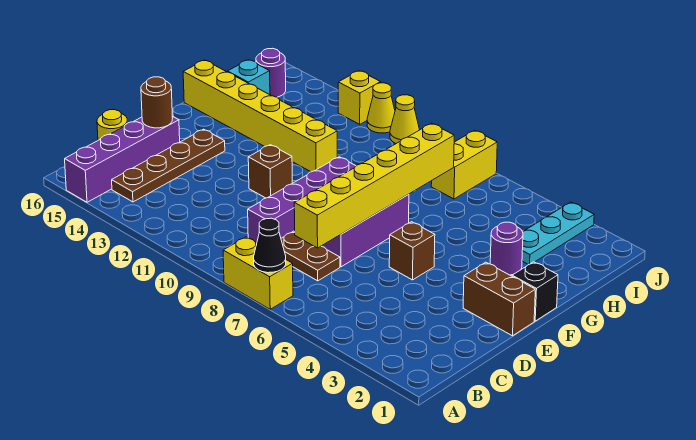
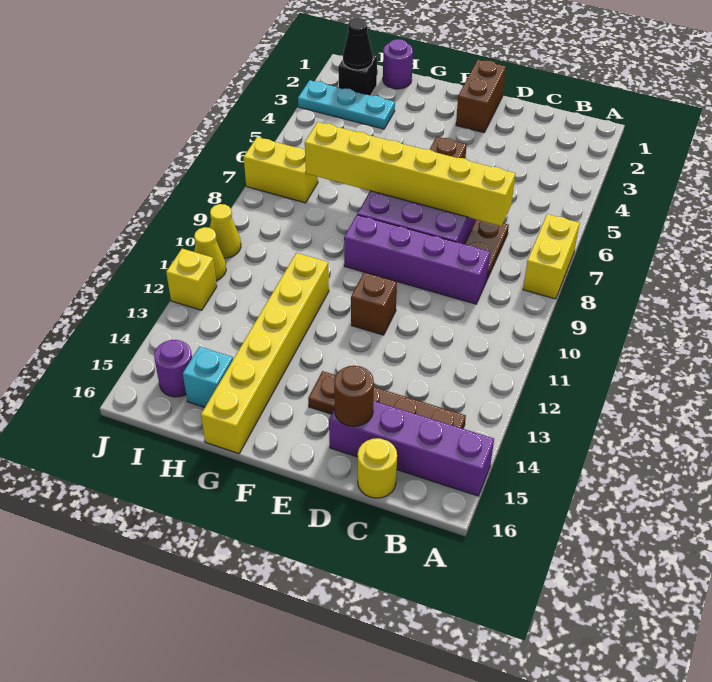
black cone A7 level 2 -> black cone I2 level 2
black brick F1 level 1 -> black brick I2 level 1
purple round brick G3 level 1 -> purple round brick H1 level 1

